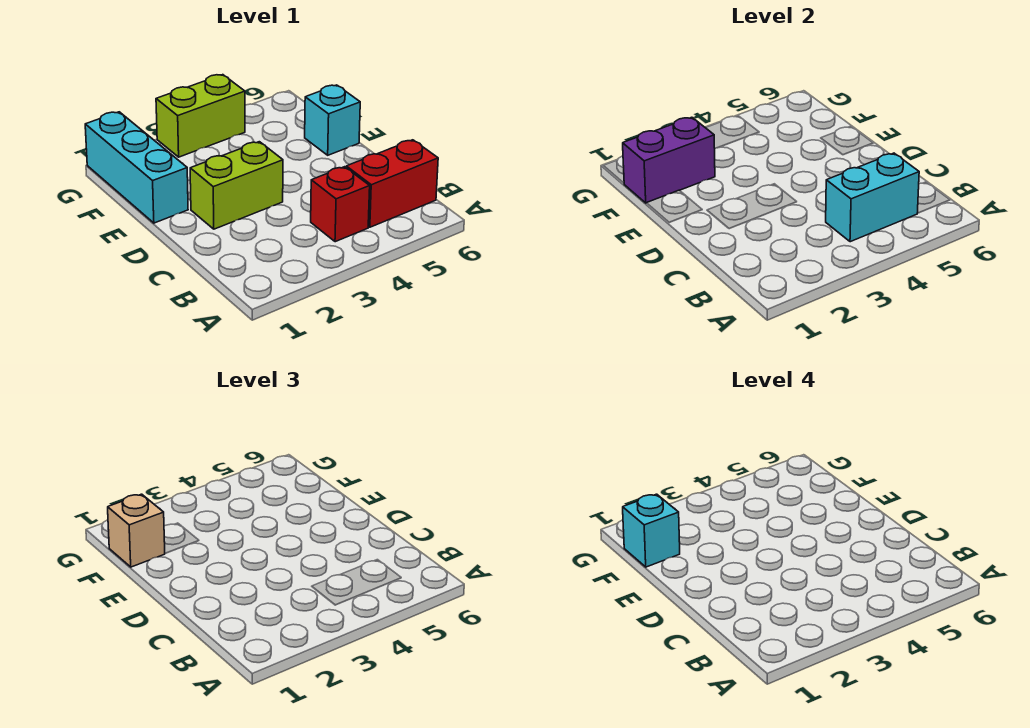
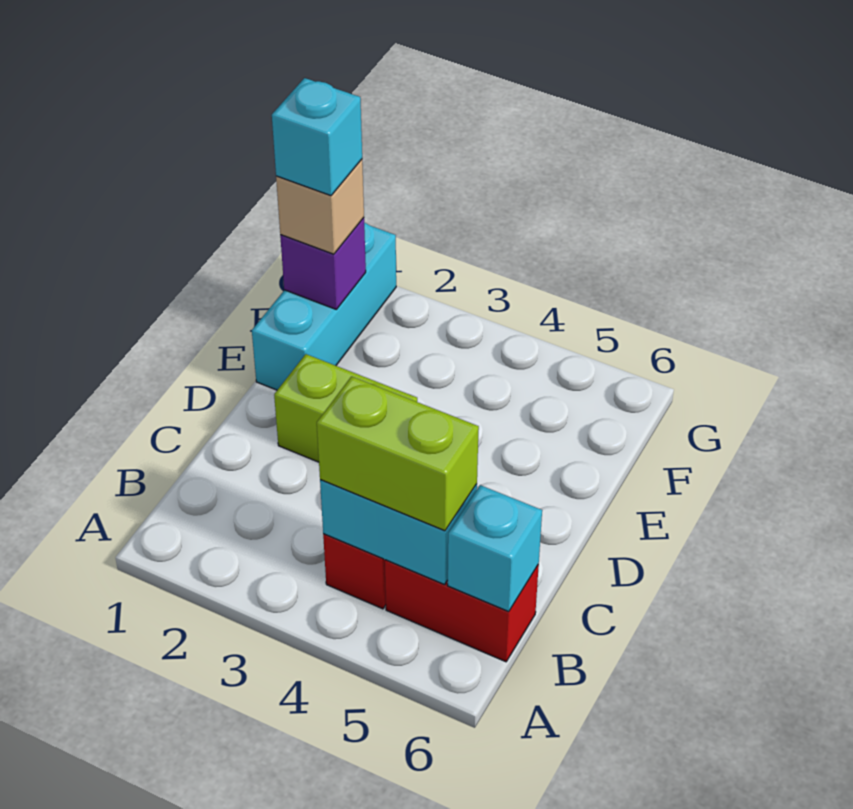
cyan brick E6 level 1 -> cyan brick B6 level 2
purple brick F1:F2 level 2 -> purple brick F1 level 2
lime brick G3:G4 level 1 -> lime brick B4:B5 level 3

